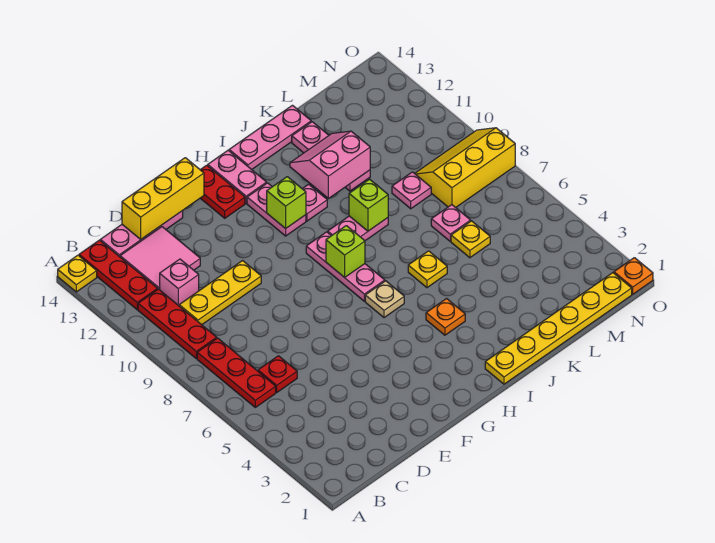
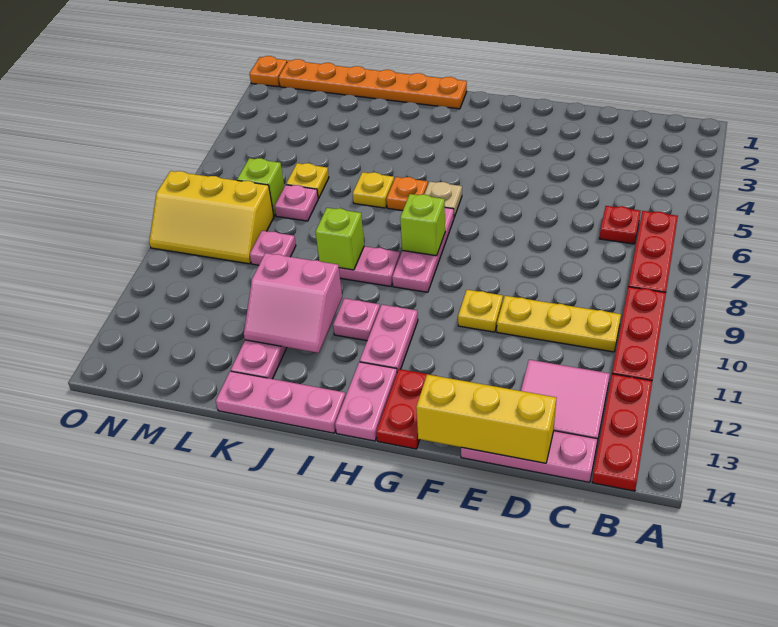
yellow plate A14 level 1 -> yellow plate F10 level 1
pink brick C11 level 1 -> none
lime brick H11 level 2 -> lime brick M7 level 1
yellow plate I1:N1 level 1 -> orange plate I1:N1 level 1
orange plate I4 level 1 -> orange plate I6 level 1

